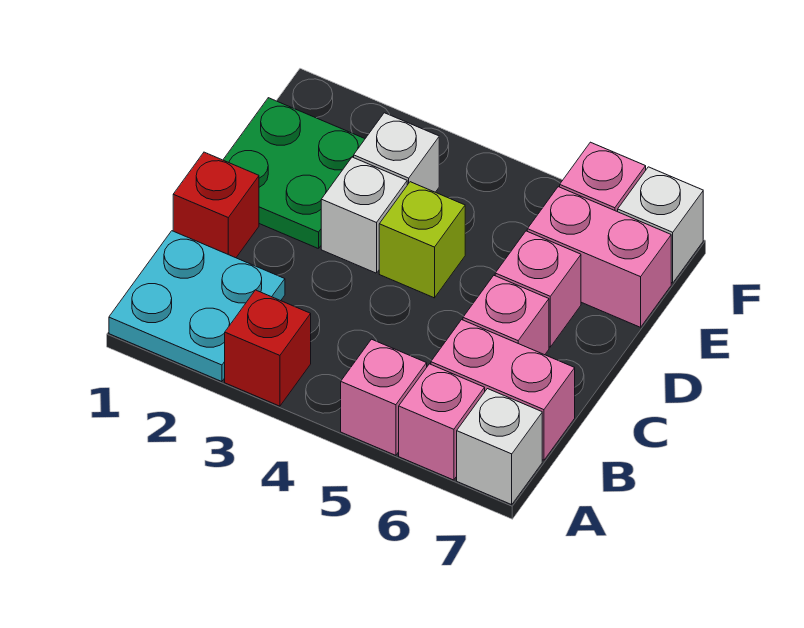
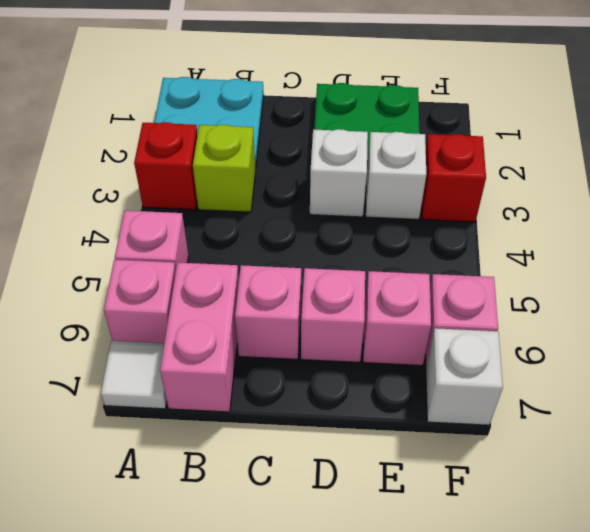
white brick A7 level 1 -> white tile A7 level 1
red brick C1 level 1 -> red brick F3 level 1
lime brick D4 level 1 -> lime brick B3 level 1
pink brick E6:E7 level 1 -> pink brick E6 level 1

